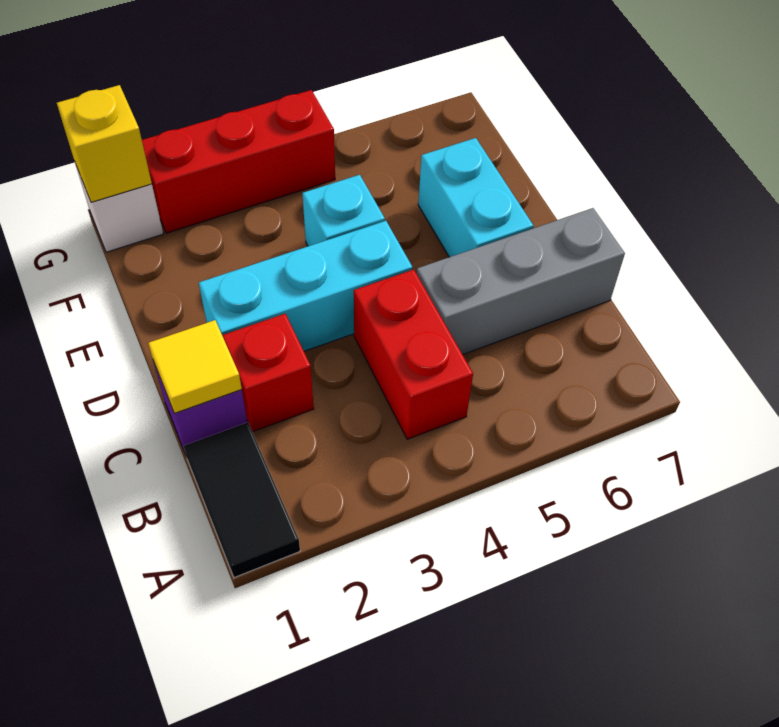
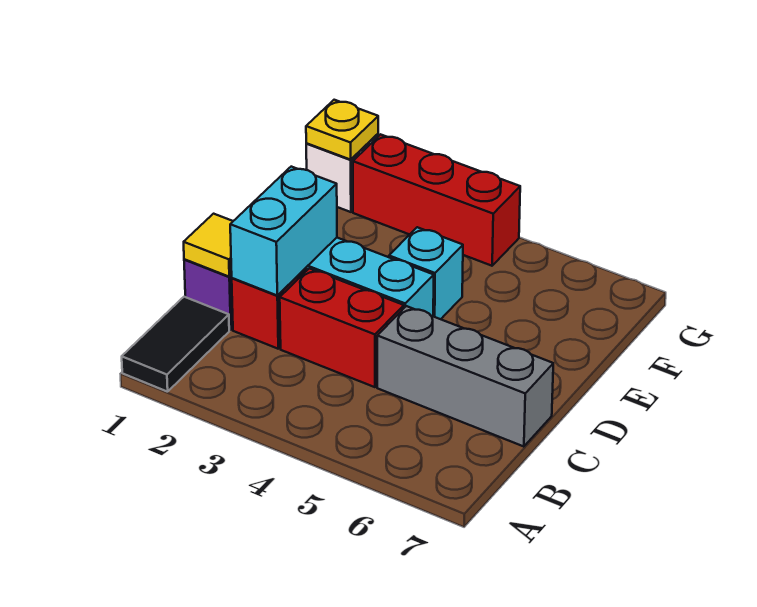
red brick B4:C4 level 1 -> red brick C3:C4 level 1
cyan brick D6:E6 level 1 -> cyan brick C2:D2 level 2
yellow brick G1 level 2 -> yellow plate G1 level 2

